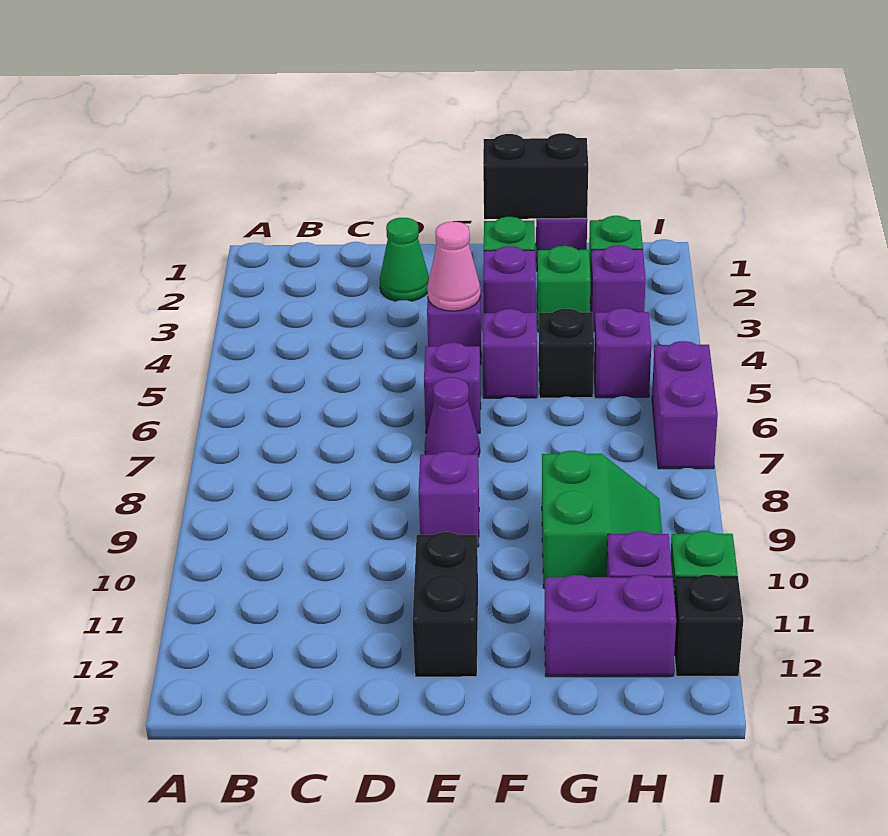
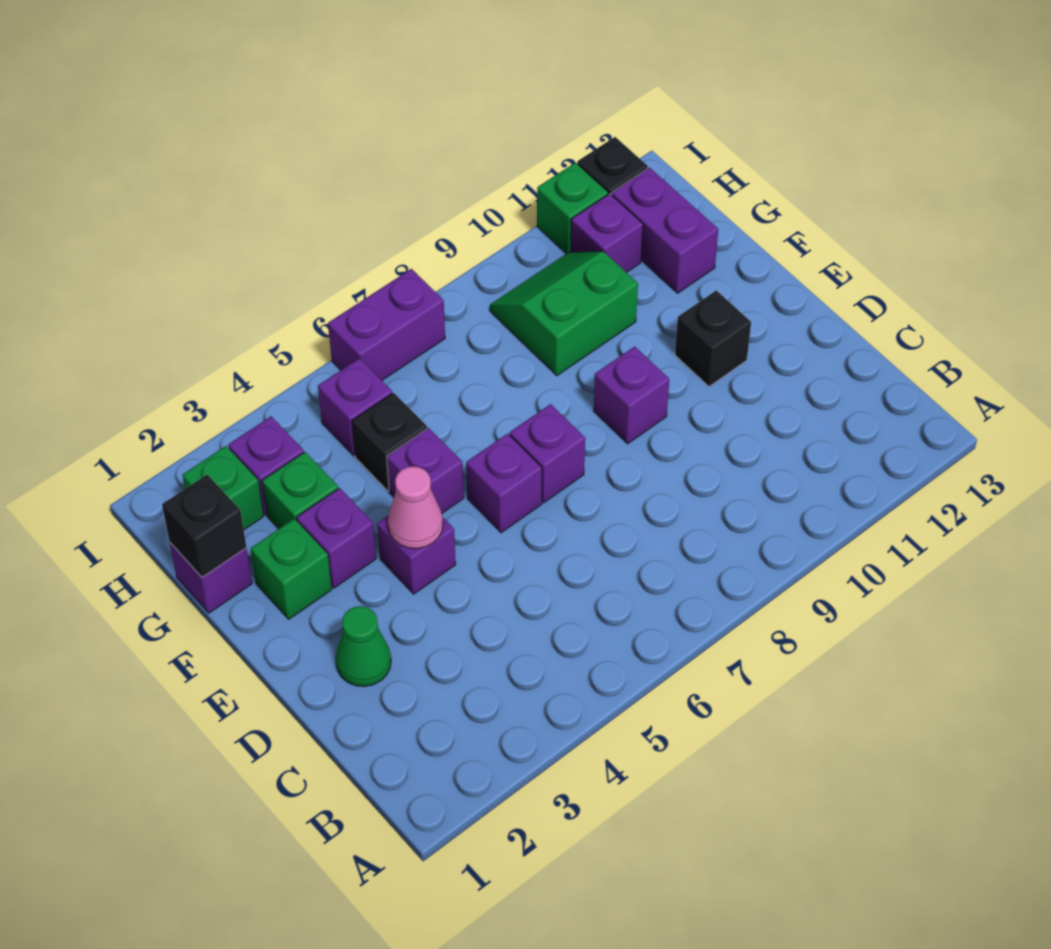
purple cone E7 level 1 -> purple brick E7 level 1
black brick E11:E12 level 1 -> black brick E11 level 1
black brick F1:G1 level 2 -> black brick G1 level 2

